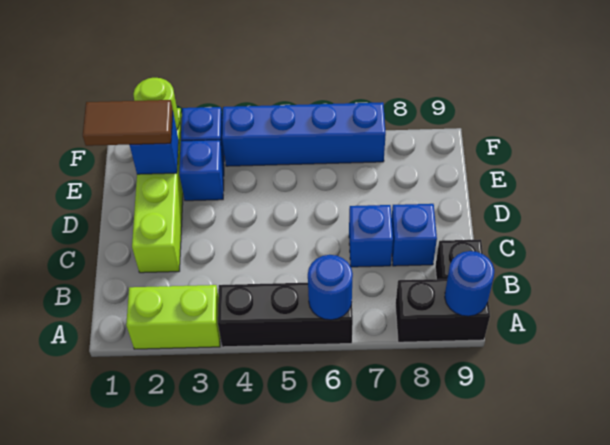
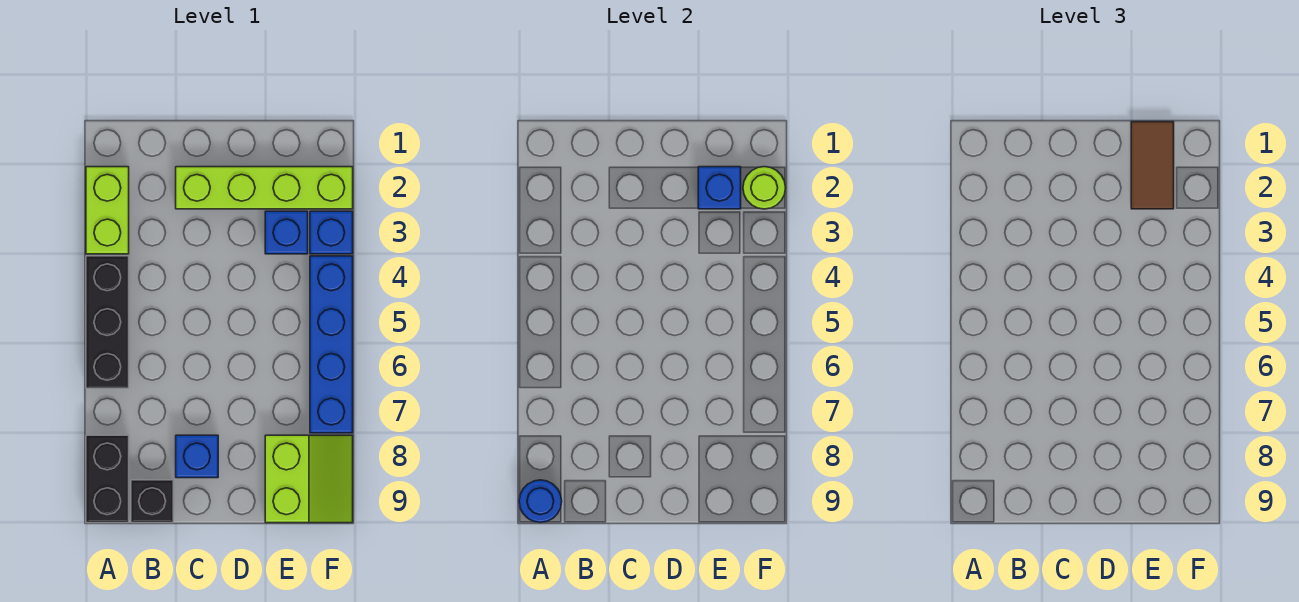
blue round brick A6 level 2 -> none
blue brick C7 level 1 -> none
none -> lime slope E8:F9 level 1 top E

